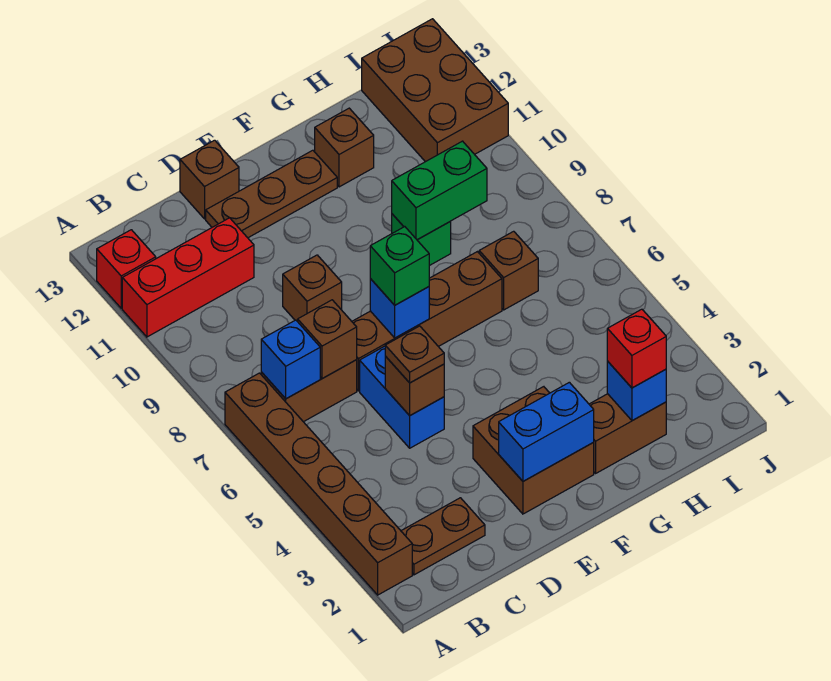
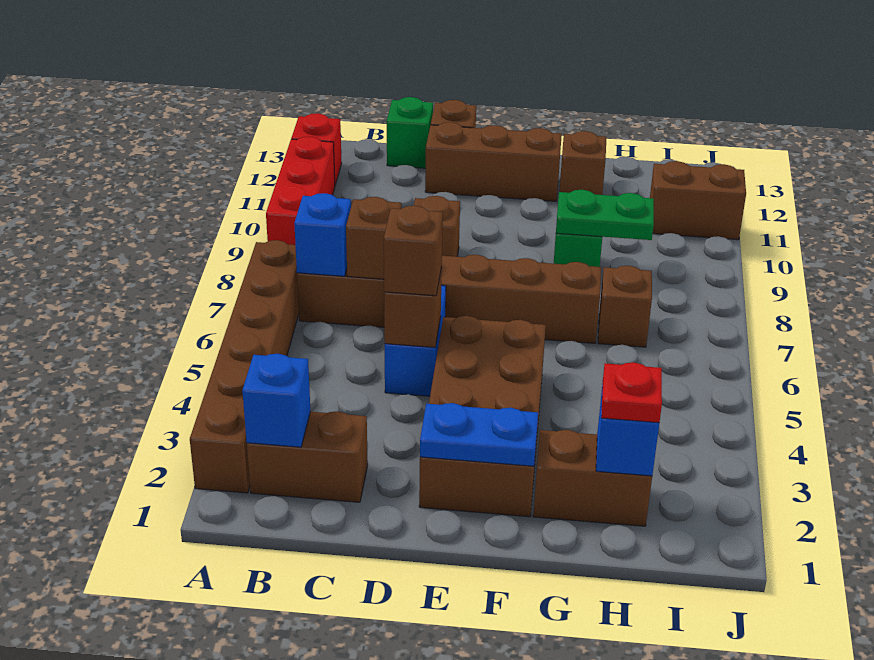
red brick A11:C11 level 1 -> red brick A9:A11 level 1
brown plate B2:C2 level 1 -> brown brick B2:C2 level 1
brown plate D5 level 3 -> brown brick D5 level 3
brown plate D12:F12 level 1 -> brown brick D12:F12 level 1
brown brick E2:F3 level 1 -> brown brick E2:F5 level 1
blue brick E2:F2 level 2 -> blue plate E2:F2 level 2
blue brick E7 level 2 -> blue brick B2 level 2
green brick E7 level 3 -> green brick C13 level 1
green brick G9:H9 level 2 -> green plate G9:H9 level 2
red brick H2 level 3 -> red plate H2 level 3
brown brick I11:J13 level 1 -> brown brick I11:J11 level 1

